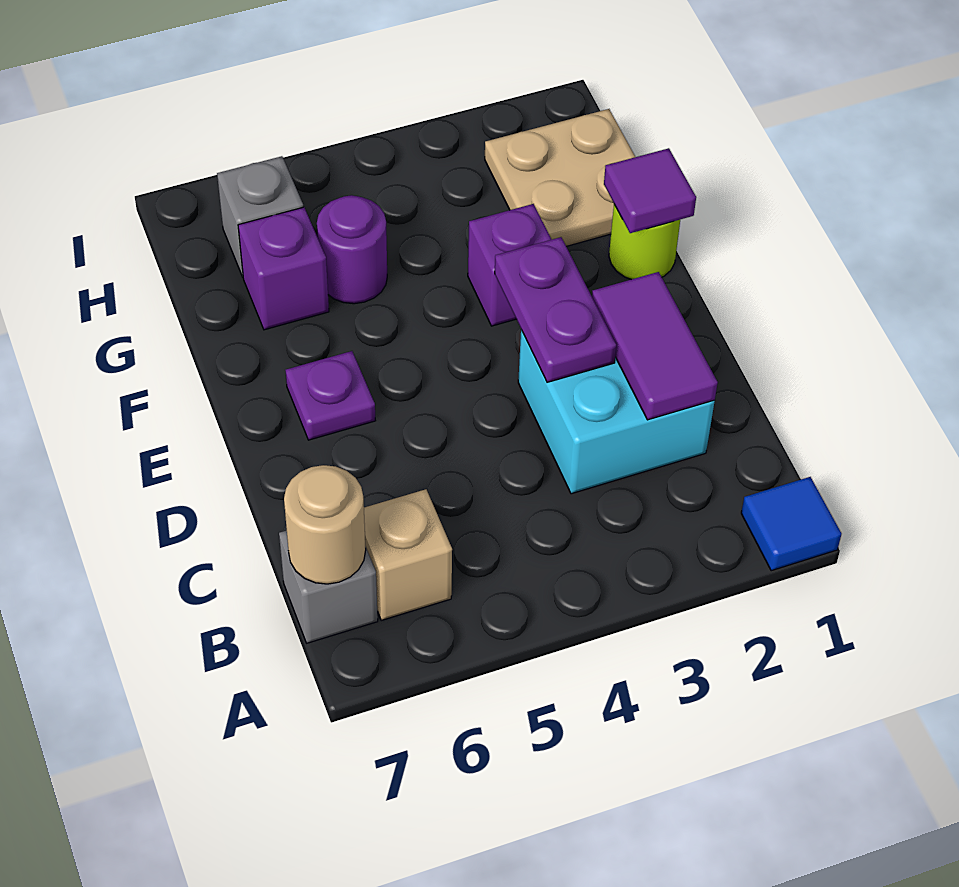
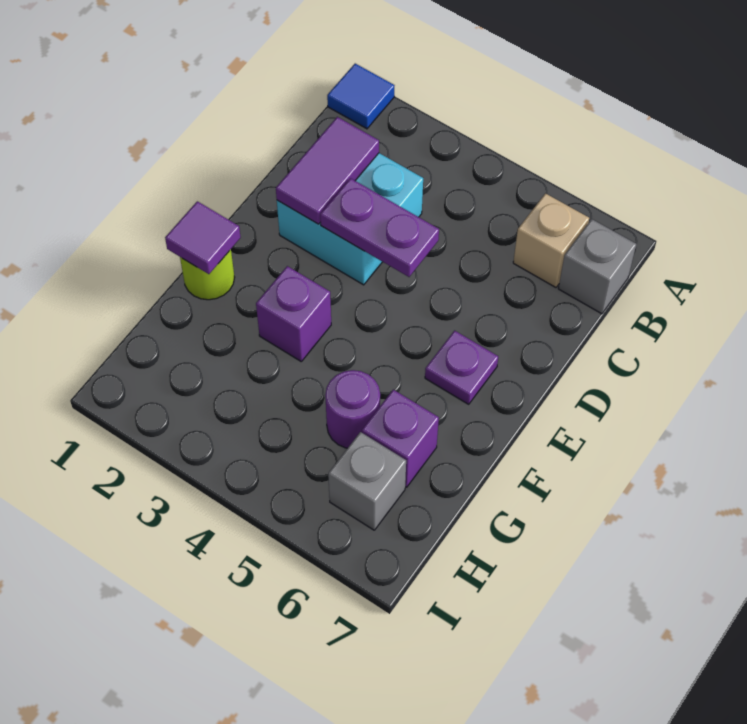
tan round brick B7 level 2 -> none
purple plate D3:E3 level 2 -> purple plate D3:D4 level 2
tan plate G1:H2 level 1 -> none

